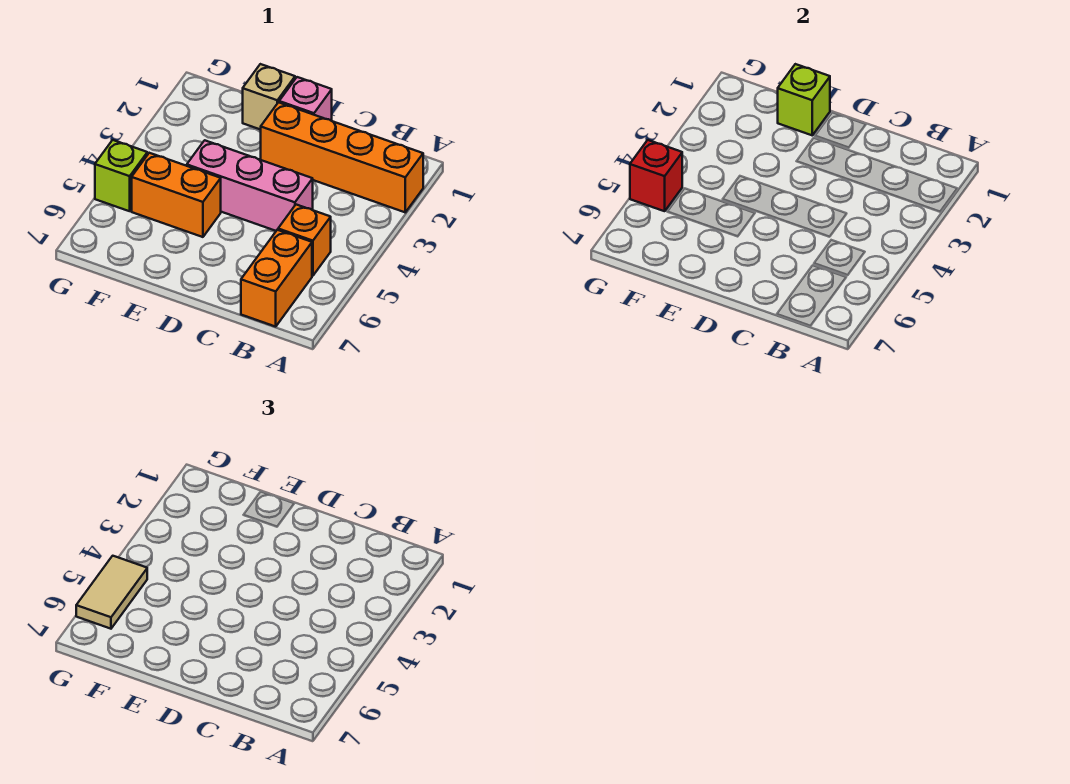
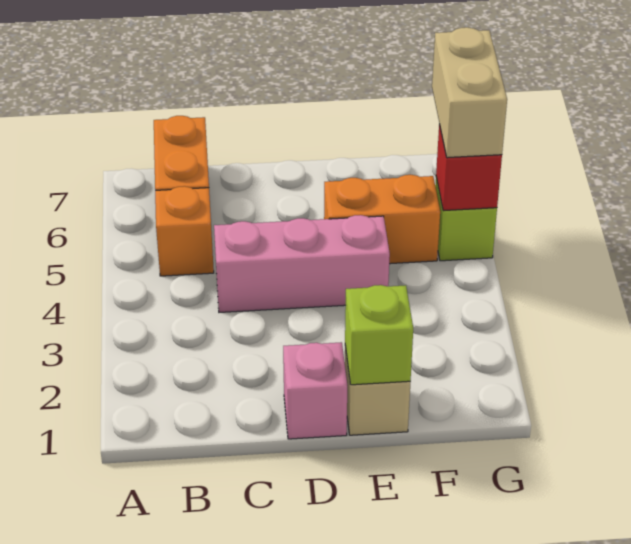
orange brick A2:D2 level 1 -> none
tan tile G5:G6 level 3 -> tan brick G5:G6 level 3

